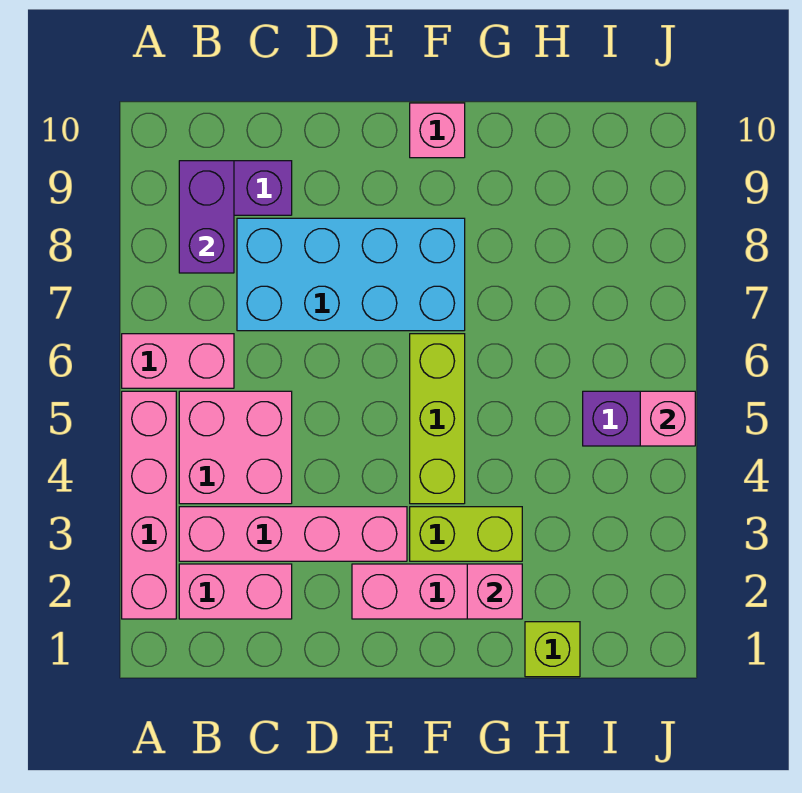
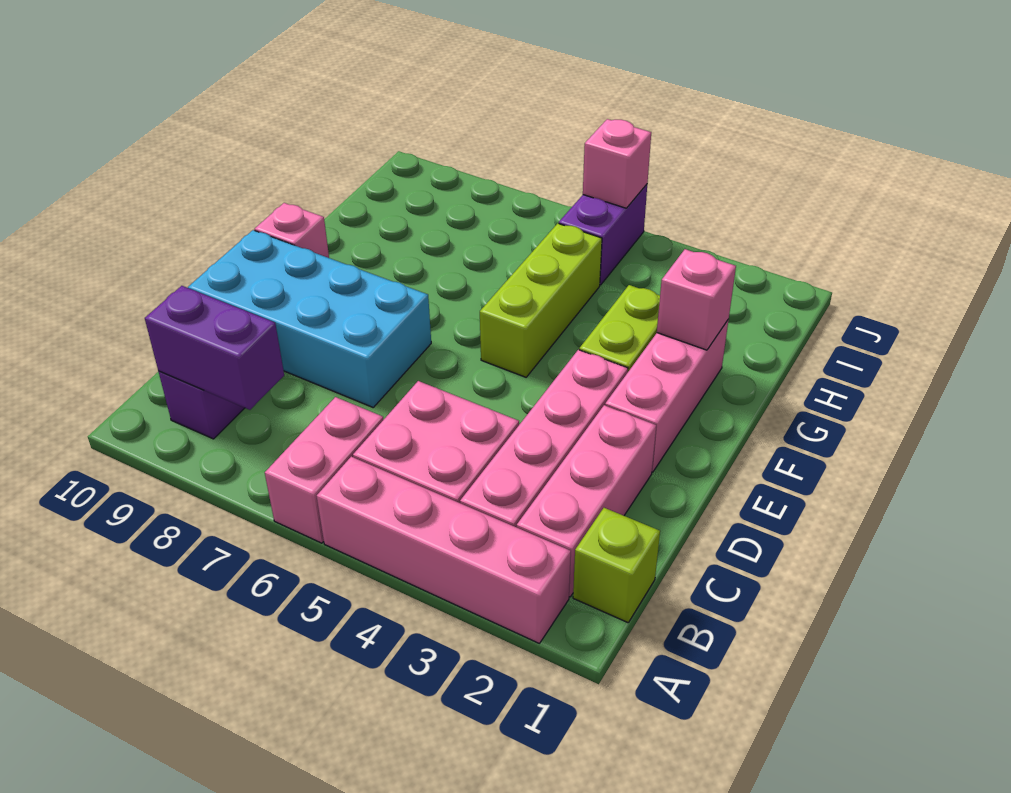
pink brick B2:C2 level 1 -> pink brick B2:D2 level 1
cyan brick C7:F8 level 1 -> cyan brick D7:E10 level 1
lime brick F4:F6 level 1 -> lime brick F5:H5 level 1
lime brick H1 level 1 -> lime brick B1 level 1

